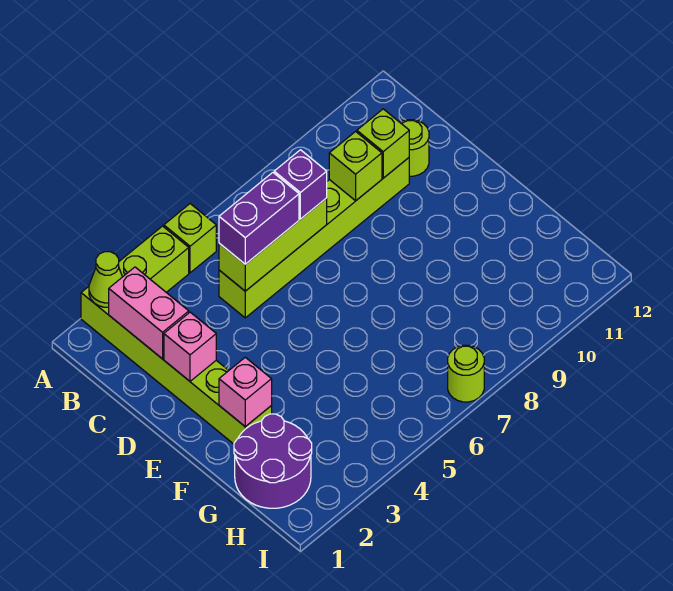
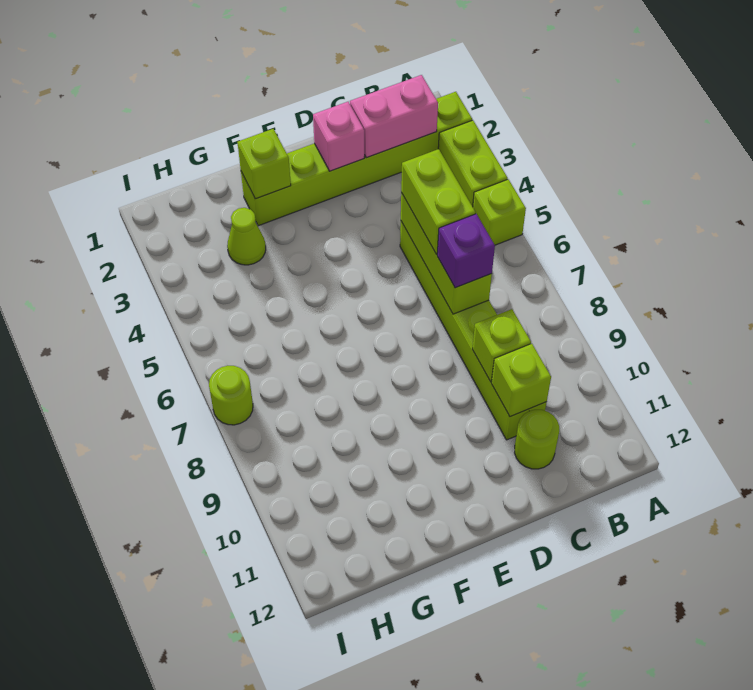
lime cone A2 level 2 -> lime cone G3 level 1
purple brick C5:C6 level 3 -> lime brick C5:C6 level 3
pink brick F2 level 2 -> lime brick F2 level 2
purple round brick G1:H2 level 1 -> none

